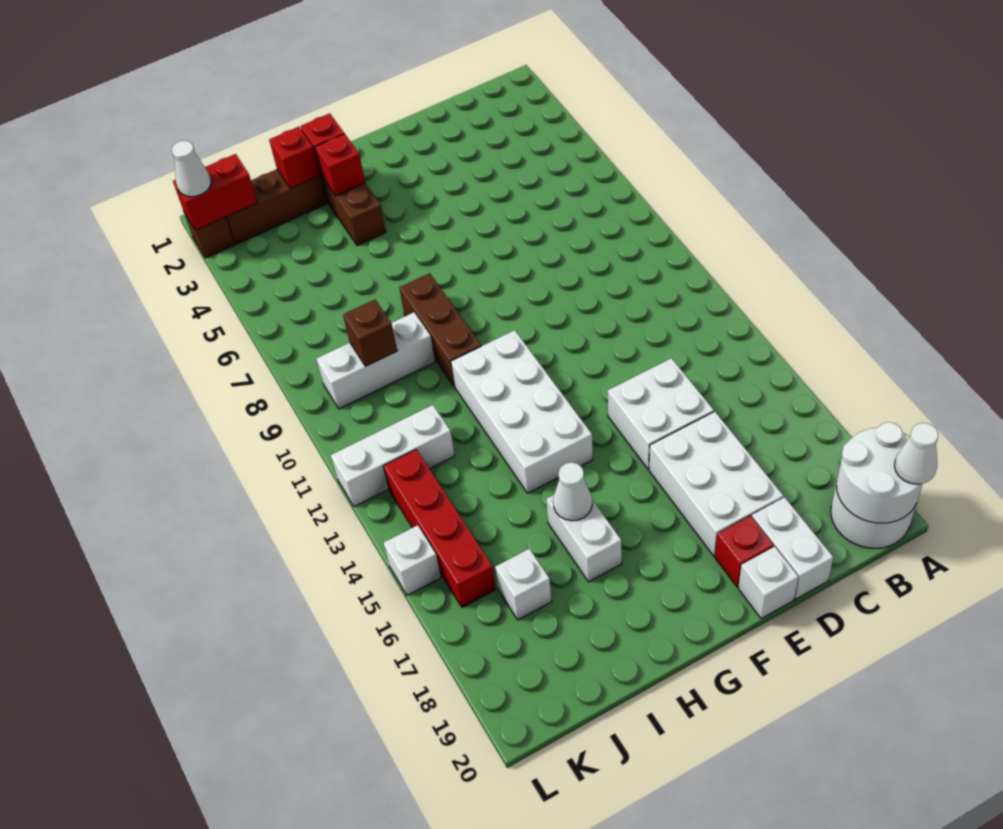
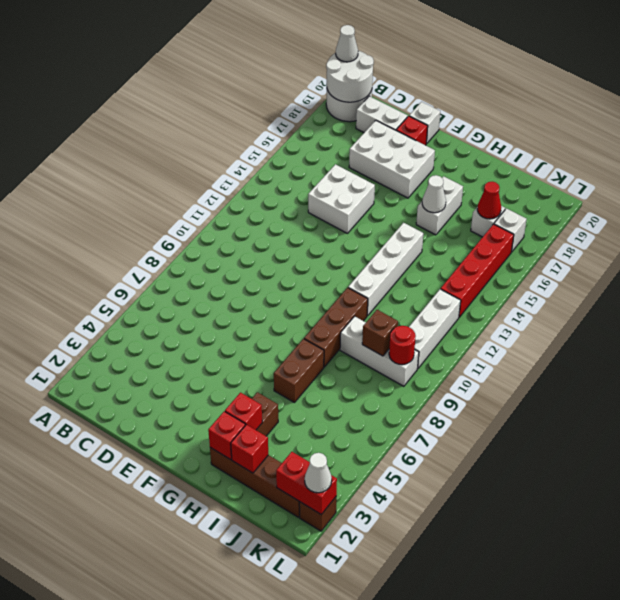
white brick D16:E18 level 1 -> white brick D17:F18 level 1
white brick D19:D20 level 1 -> white brick C19:D19 level 1
white brick G11:H14 level 1 -> white brick H11:H14 level 1
none -> brown brick H6:H7 level 1
white brick J12:L12 level 1 -> white brick K10:K12 level 1
none -> red cone J17 level 2
none -> red round brick K9 level 2
white brick L15 level 1 -> white brick K17 level 1

